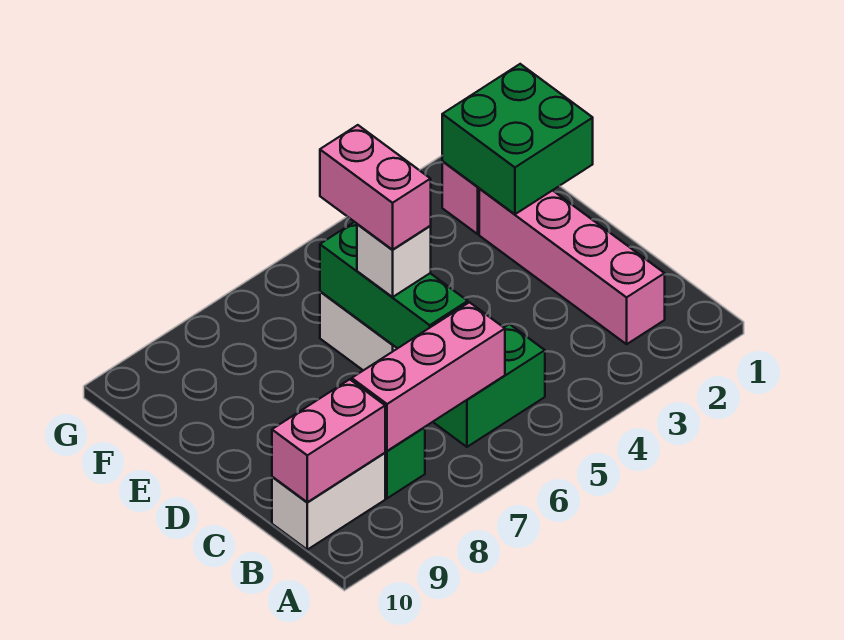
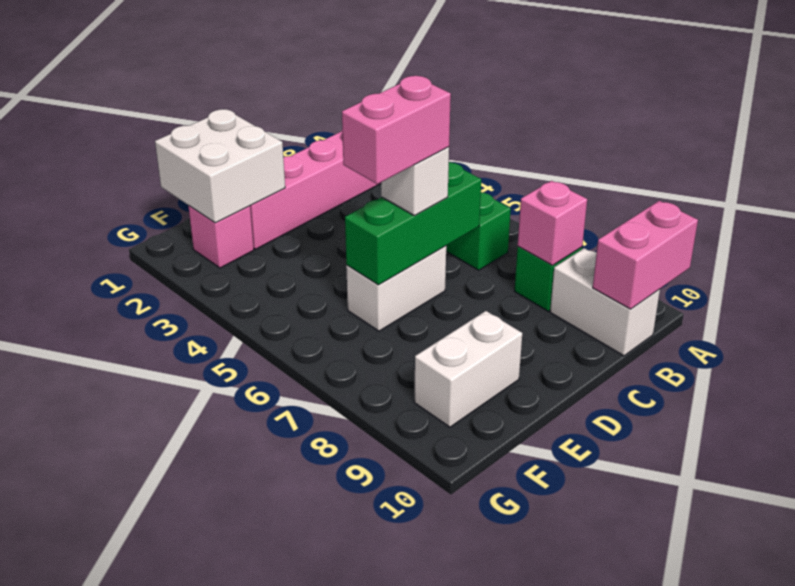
pink brick B6:B8 level 2 -> pink brick B8 level 2
pink brick B9:B10 level 2 -> pink brick A10:B10 level 2
green brick E1:F2 level 2 -> white brick E1:F2 level 2
none -> white brick E9:F9 level 1

